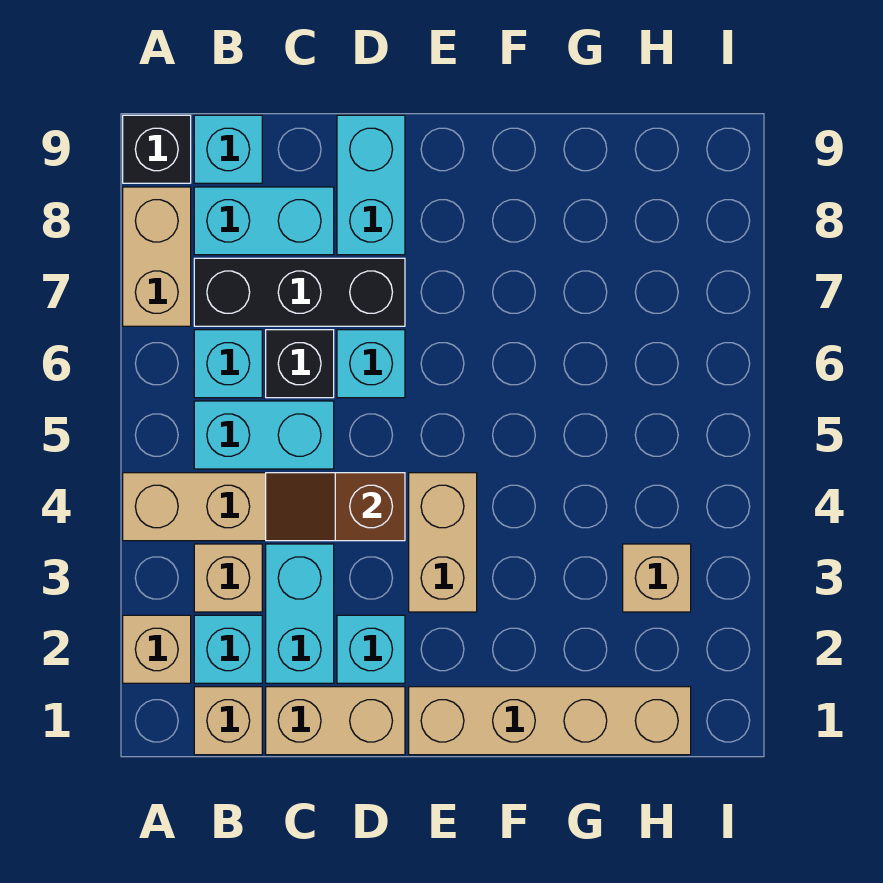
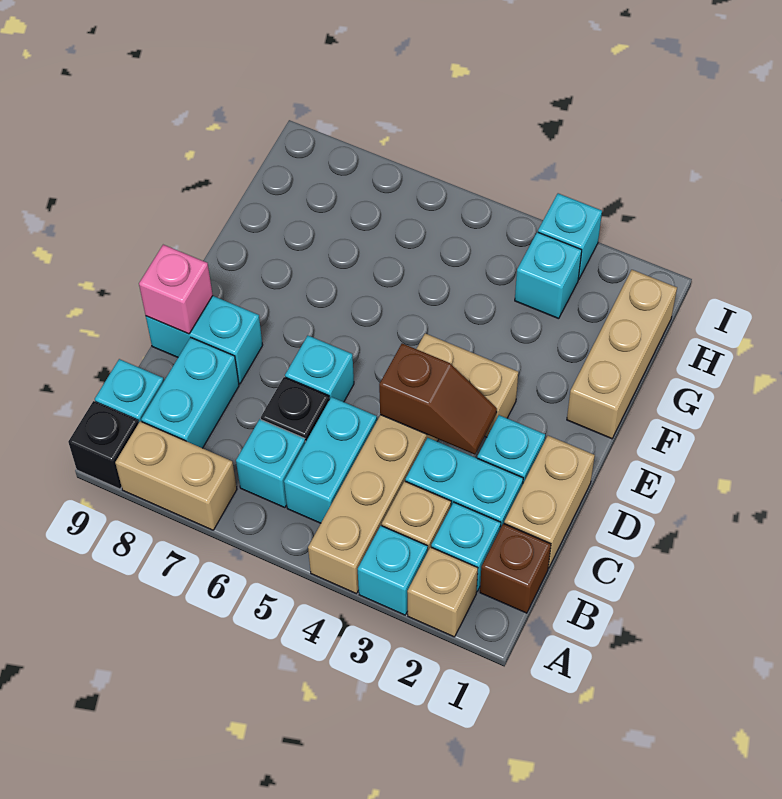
none -> cyan brick A3 level 1
tan brick B1 level 1 -> brown brick B1 level 1
black brick B7:D7 level 1 -> none
brown slope C4:D4 level 2 top D -> brown slope D3:D4 level 2 top 4
none -> pink brick D9 level 2
tan brick E1:H1 level 1 -> tan brick F1:H1 level 1
tan brick H3 level 1 -> cyan brick H3 level 1
none -> cyan brick I3 level 1

